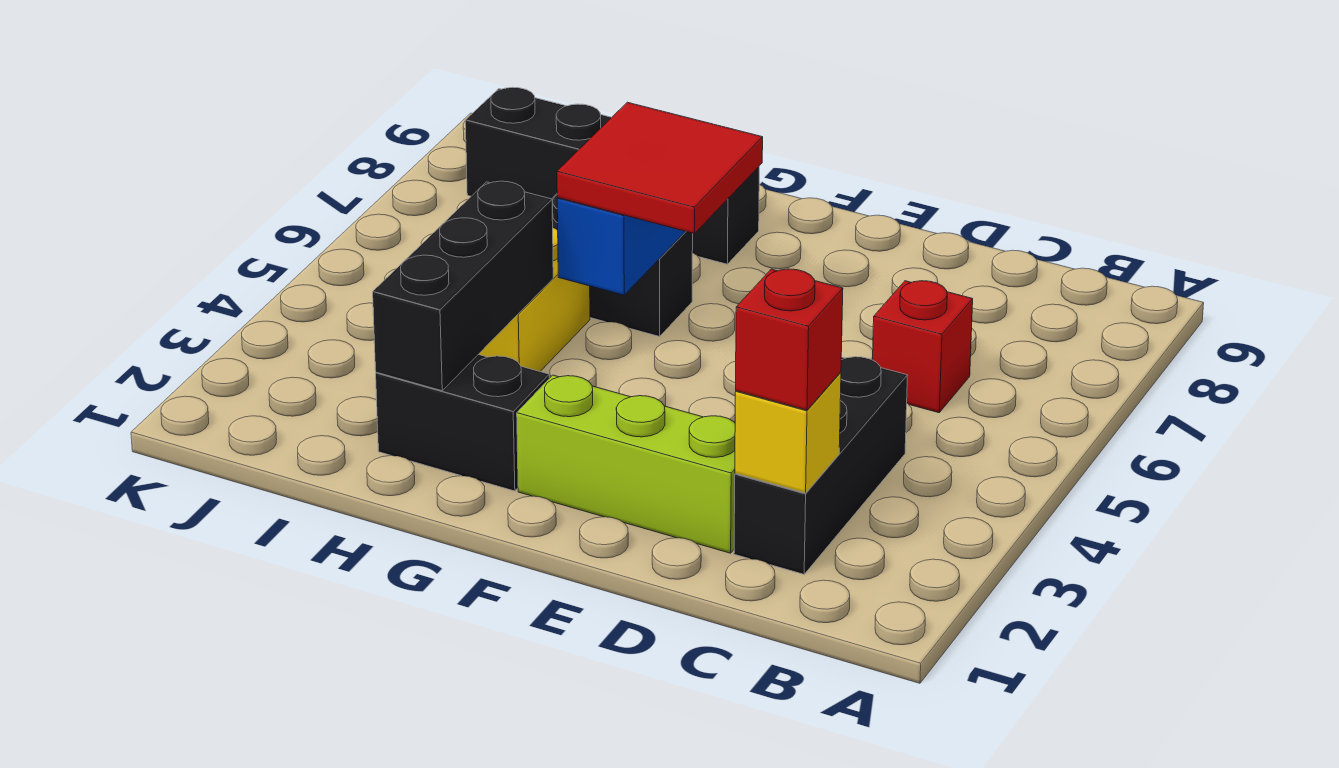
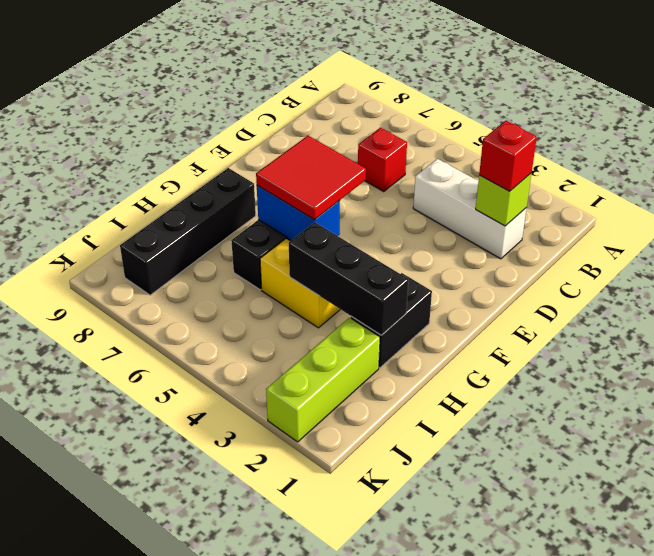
black brick C2:C4 level 1 -> white brick C2:C4 level 1
yellow brick C2 level 2 -> lime brick C2 level 2
lime brick D2:F2 level 1 -> lime brick I2:K2 level 1

